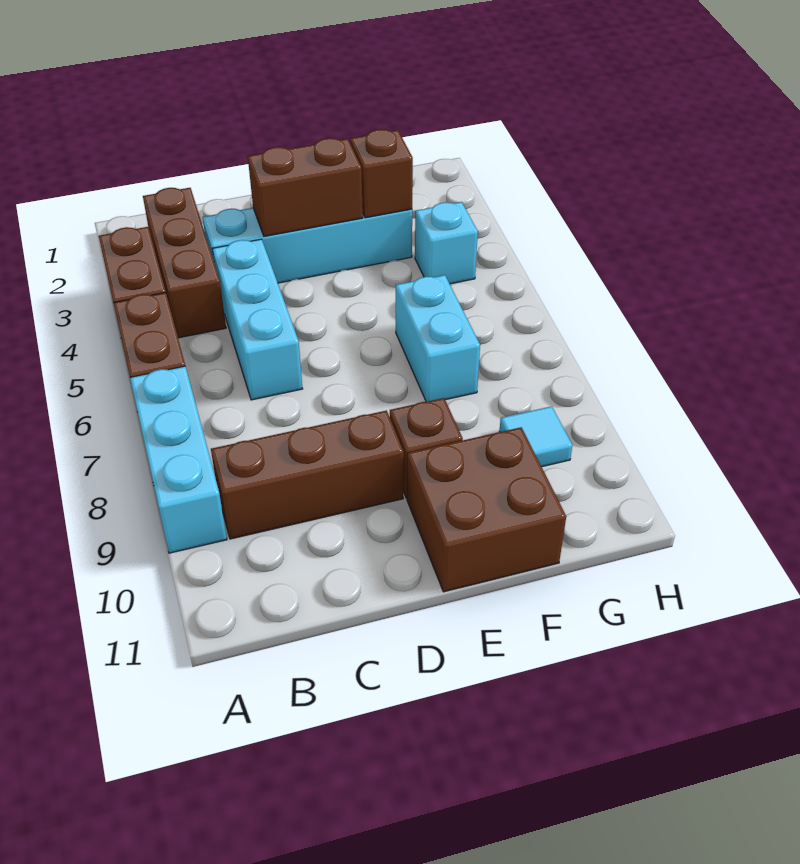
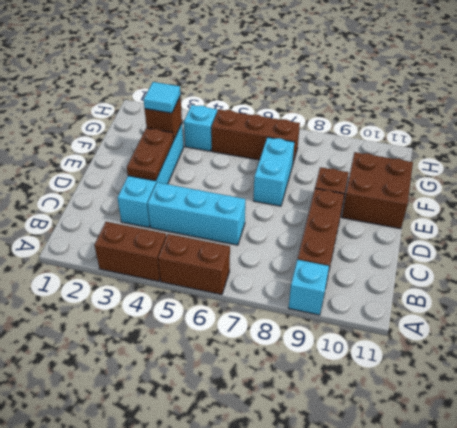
cyan brick A7:A9 level 1 -> cyan brick A9 level 1
brown brick B2:B4 level 1 -> brown brick G5:G7 level 1
brown brick D3:E3 level 2 -> brown plate D3:E3 level 2
cyan brick F6:F7 level 1 -> cyan brick E7:F7 level 1
cyan tile G9 level 1 -> cyan tile F3 level 3

